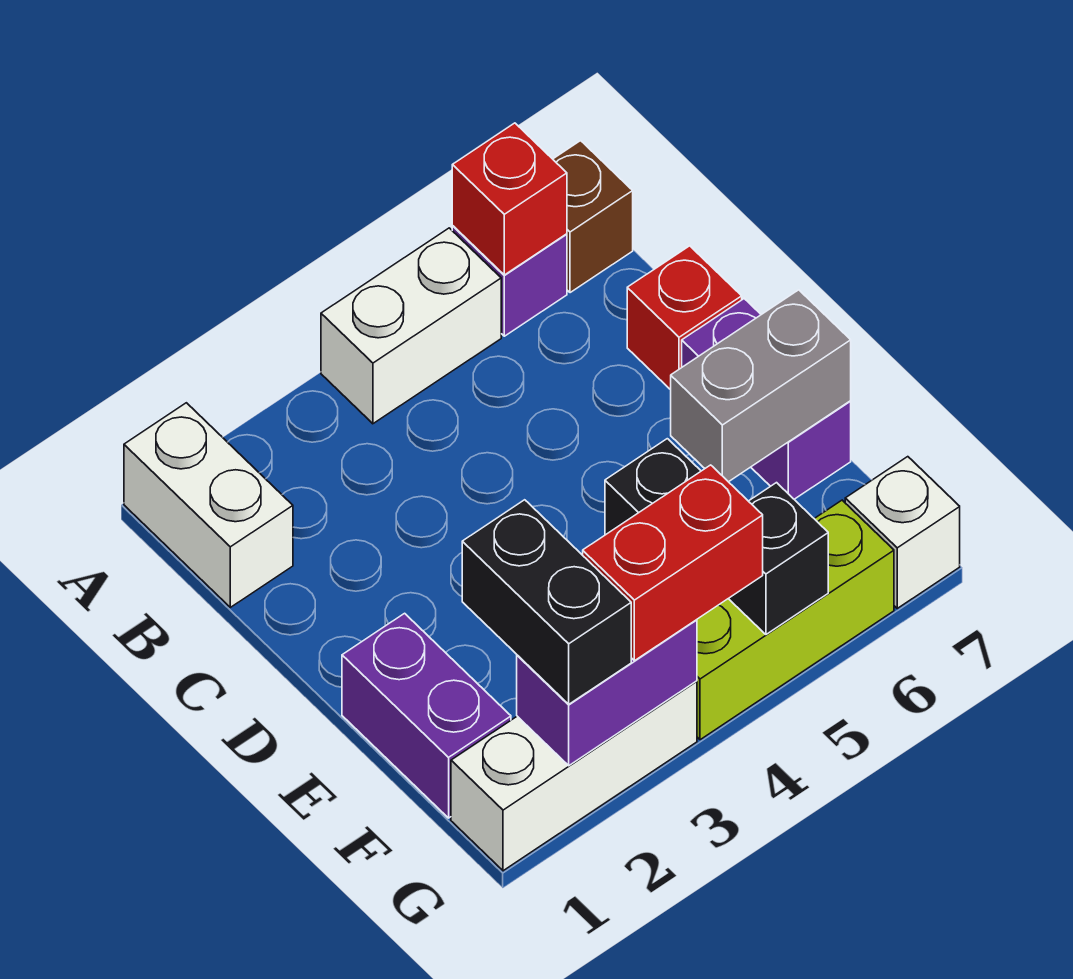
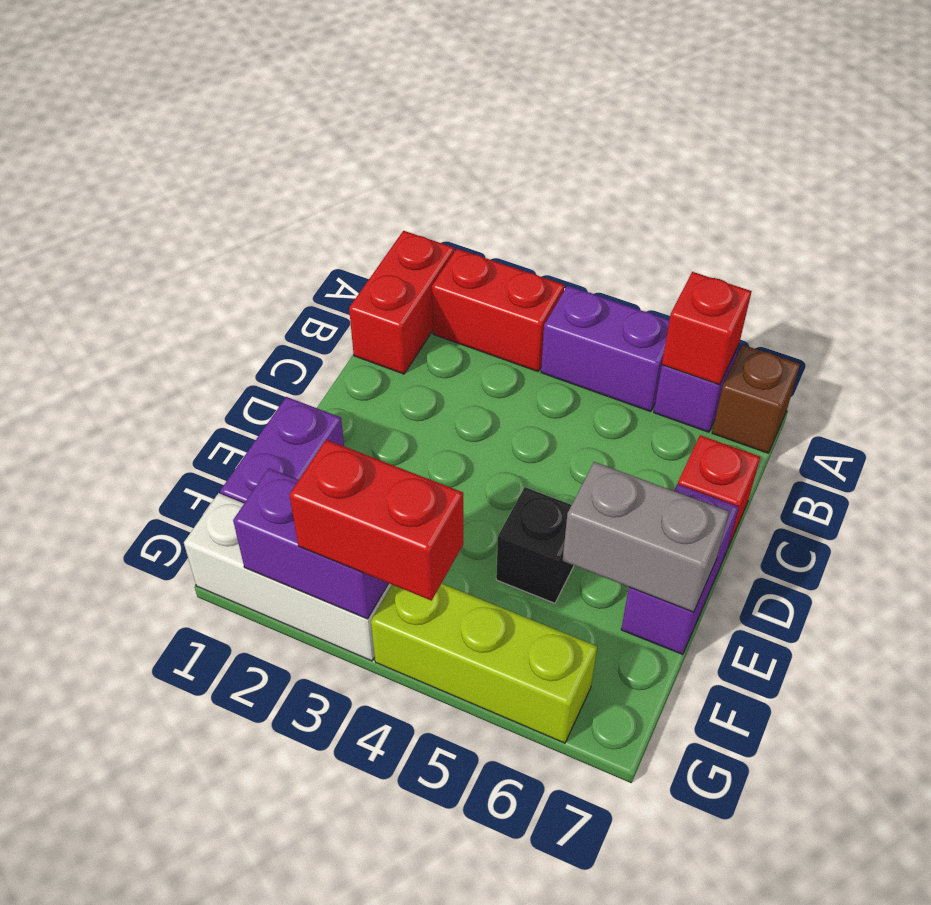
white brick A1:B1 level 1 -> red brick A1:B1 level 1
none -> red brick A2:A3 level 1
white brick A4:A5 level 1 -> purple brick A4:A5 level 1
black brick F2:G2 level 3 -> none
black brick G5 level 2 -> none
white brick G7 level 1 -> none

